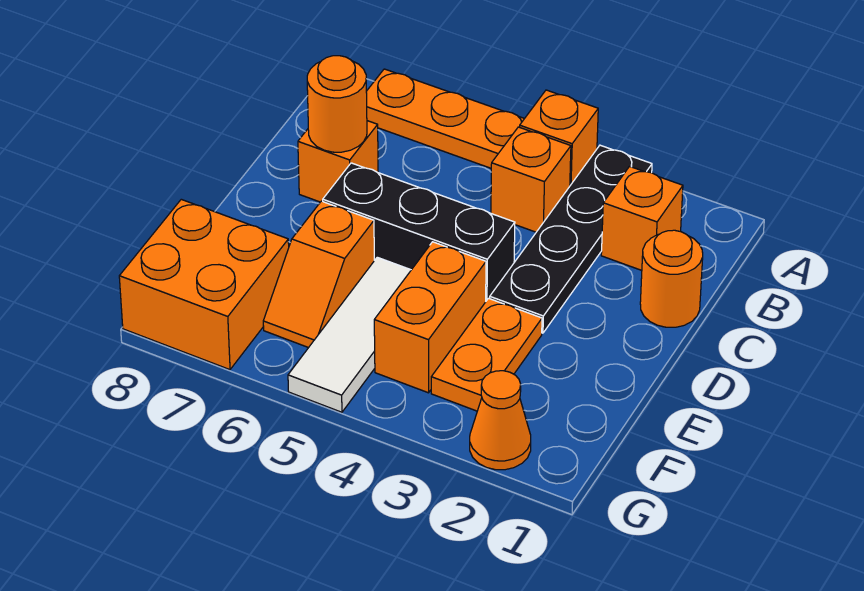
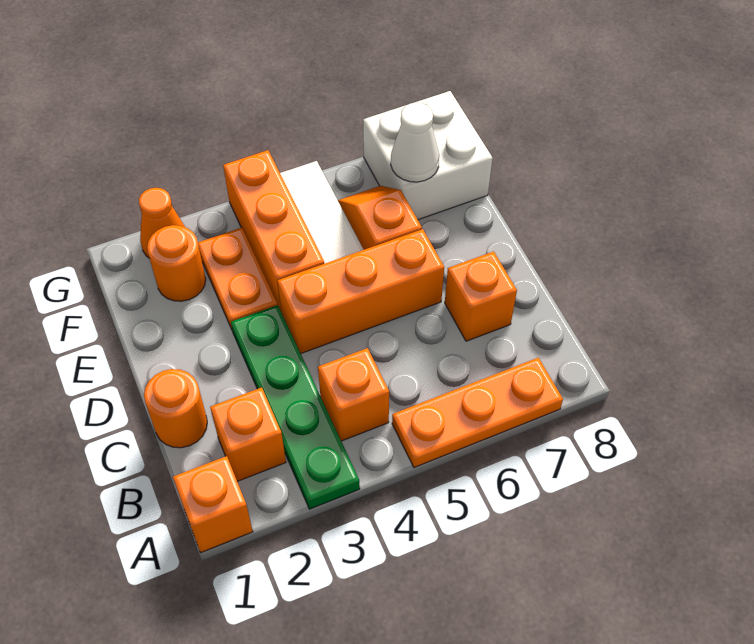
black plate A3:D3 level 1 -> green plate A3:D3 level 1
orange brick A4 level 1 -> orange brick A1 level 1
orange round brick C7 level 2 -> orange round brick F2 level 1
black brick D4:D6 level 1 -> orange brick D4:D6 level 1
orange brick E4:F4 level 1 -> orange brick E4:G4 level 1
orange brick F7:G8 level 1 -> white brick F7:G8 level 1
none -> white cone F7 level 2

